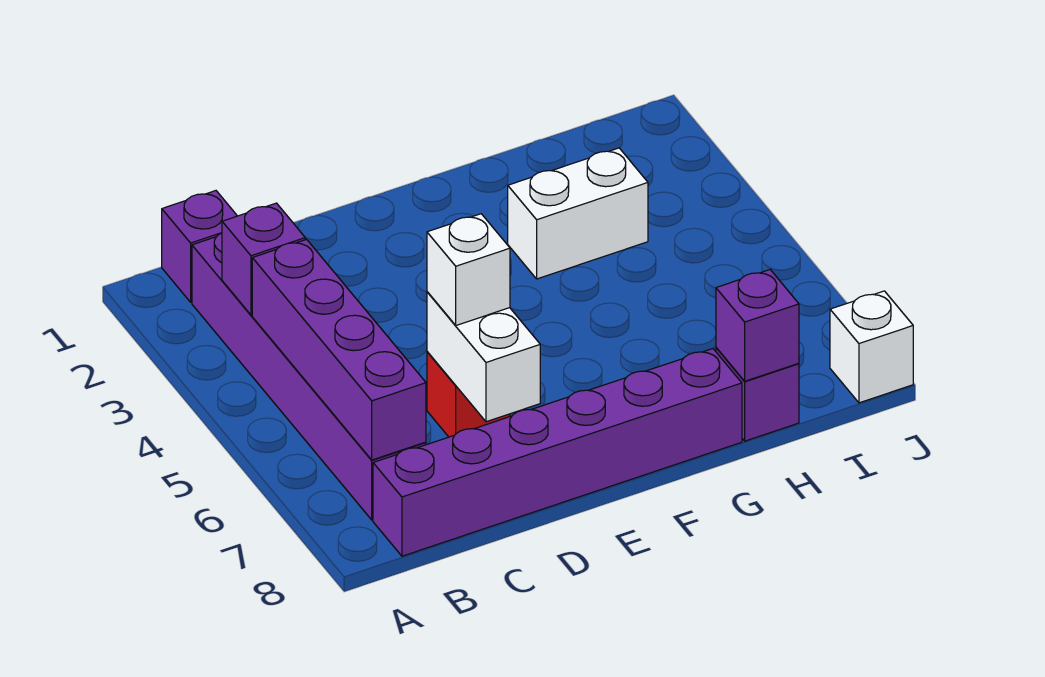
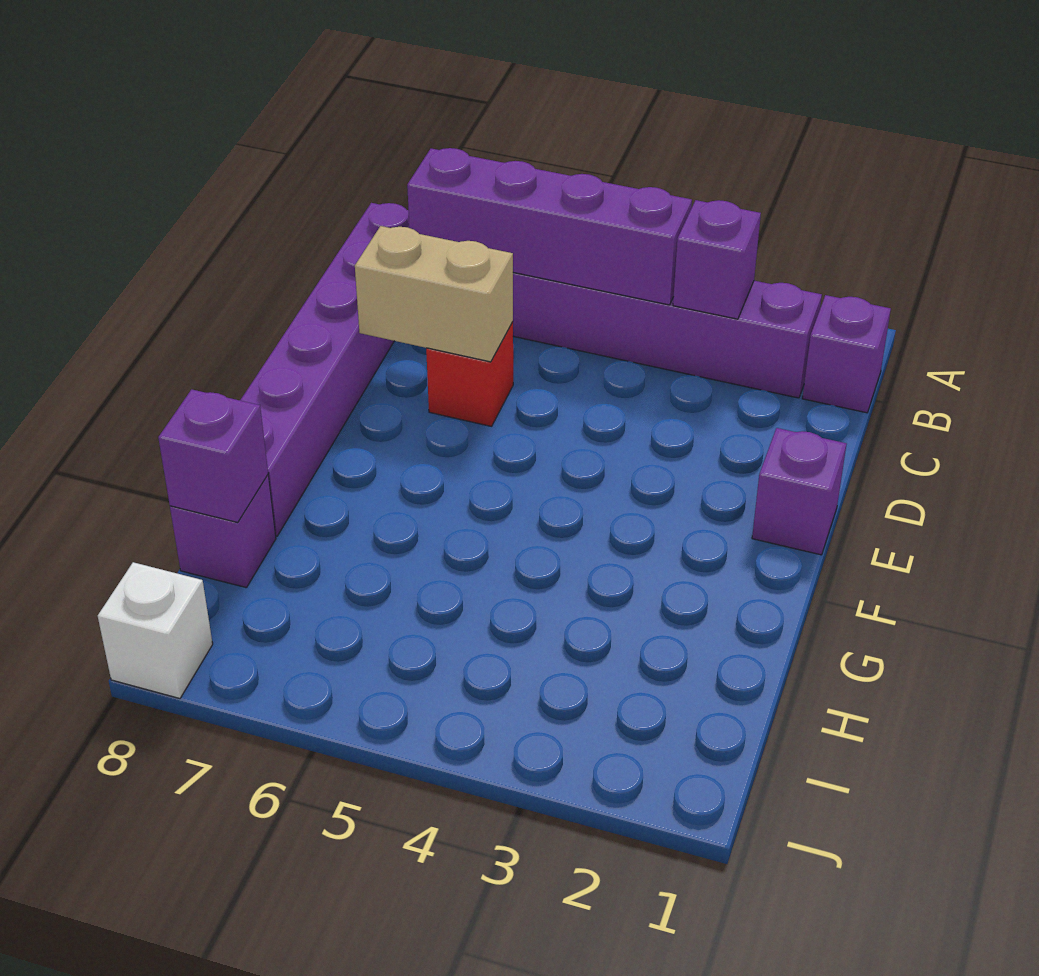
white brick D6:D7 level 2 -> tan brick D6:D7 level 2
white brick D6 level 3 -> none
none -> purple brick E1 level 1
white brick G3:H3 level 1 -> none

